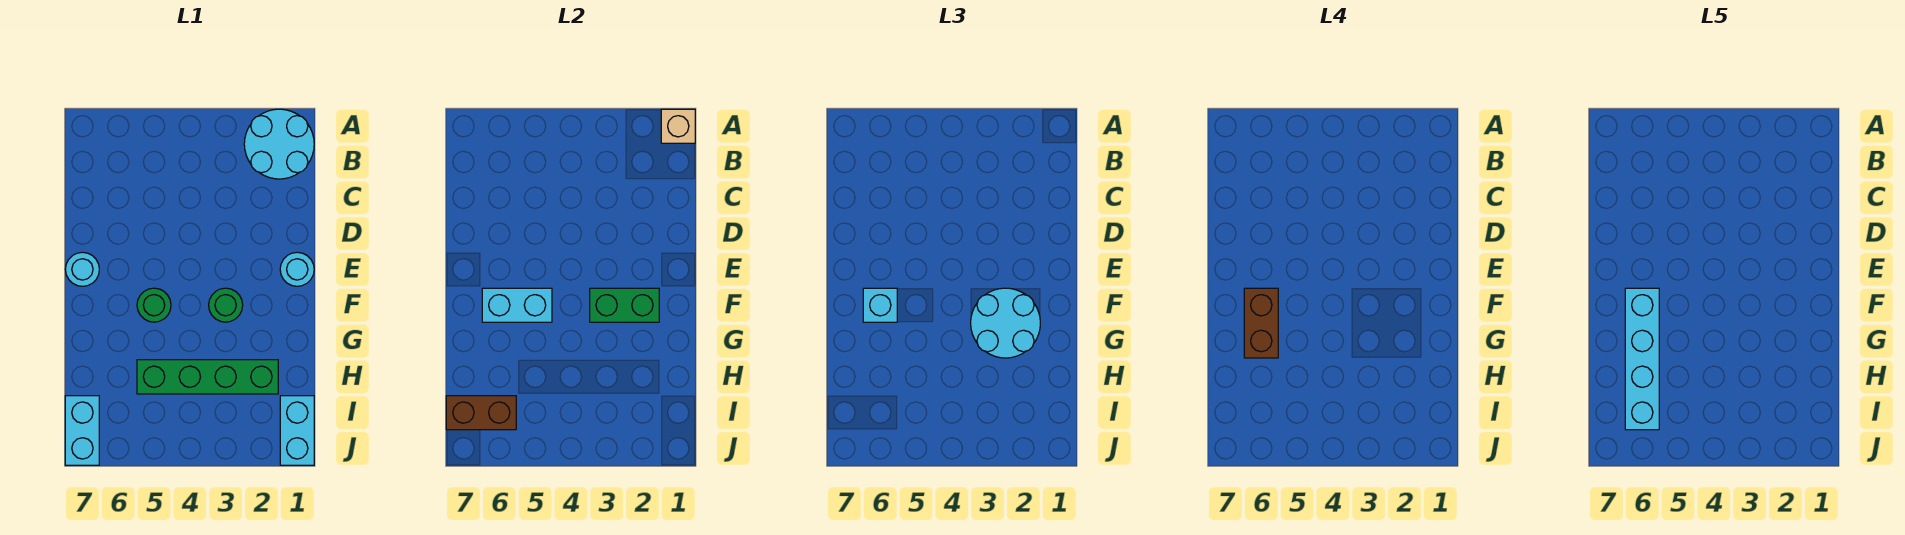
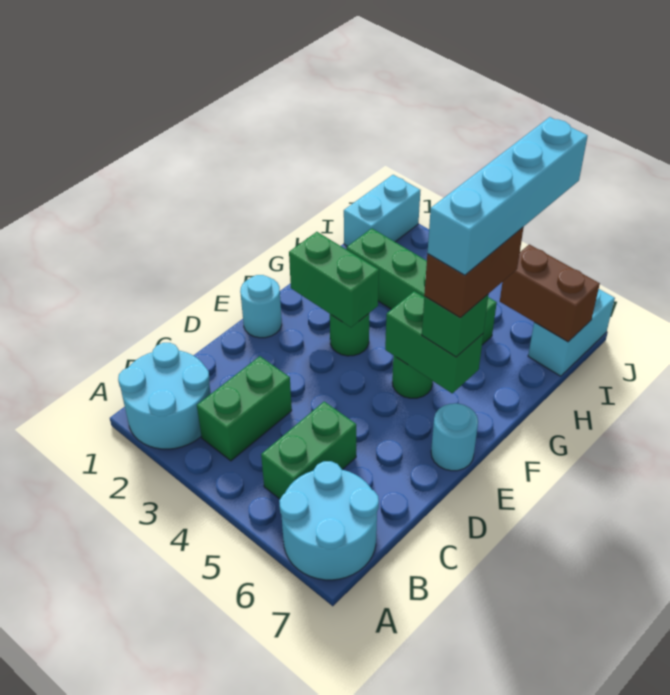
tan brick A1 level 2 -> none
none -> green brick B3:C3 level 1
none -> green brick B5:C5 level 1
cyan round brick F2:G3 level 3 -> cyan round brick A6:B7 level 1
cyan brick F5:F6 level 2 -> green brick F5:F6 level 2
cyan brick F6 level 3 -> green brick F6 level 3

